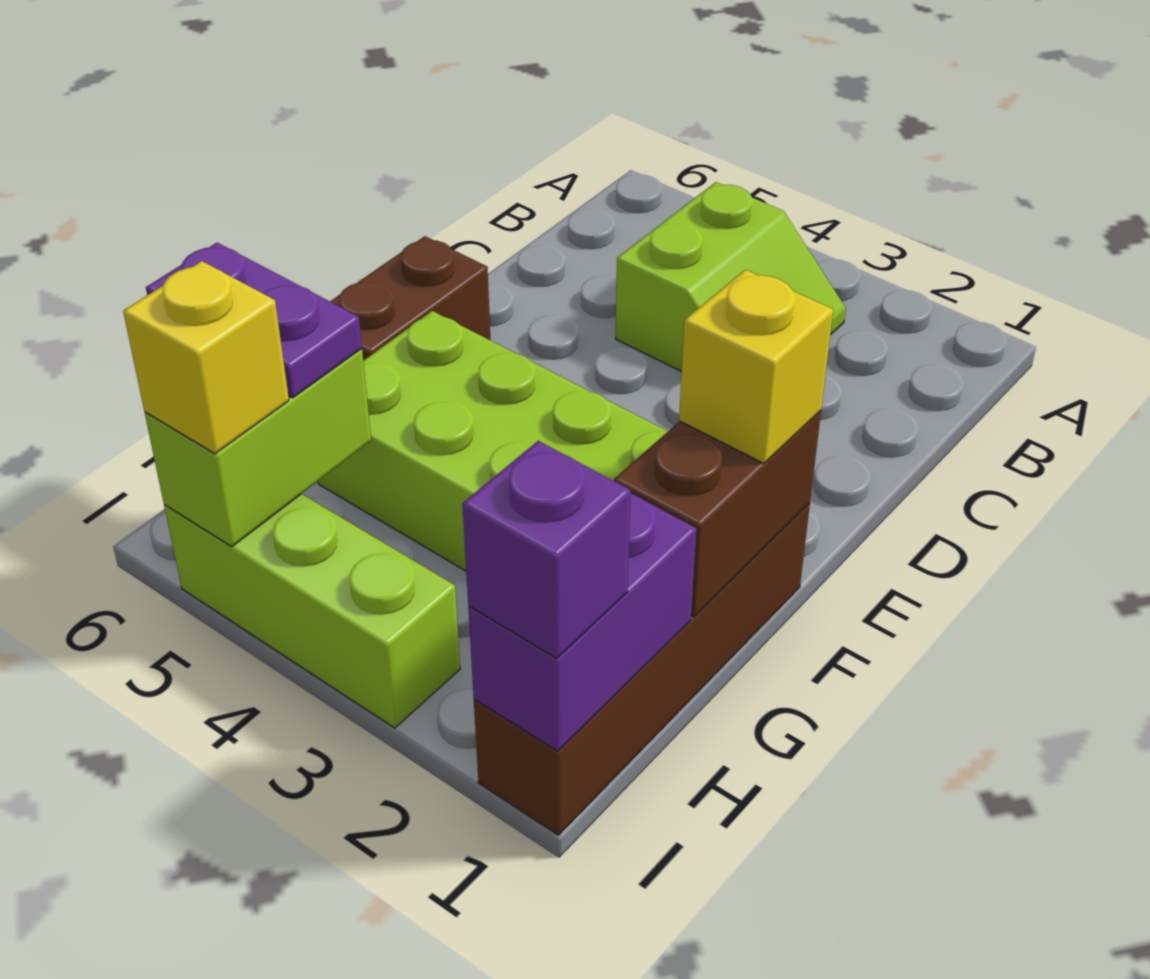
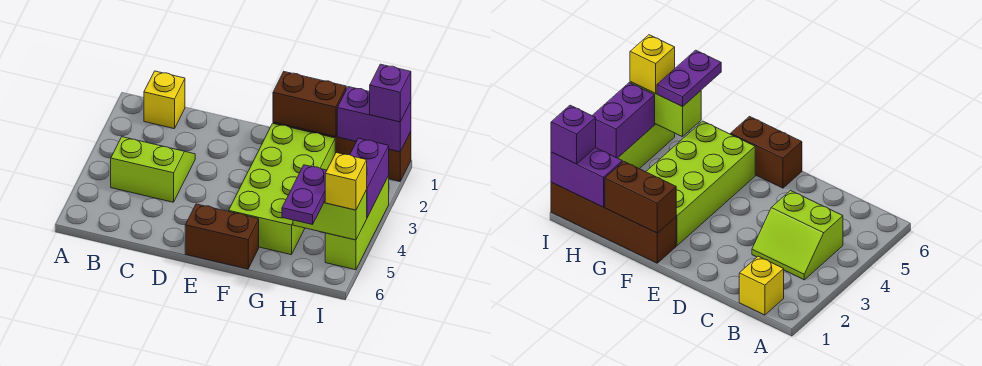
yellow brick F1 level 3 -> yellow brick B1 level 1
none -> purple brick I3:I4 level 2

